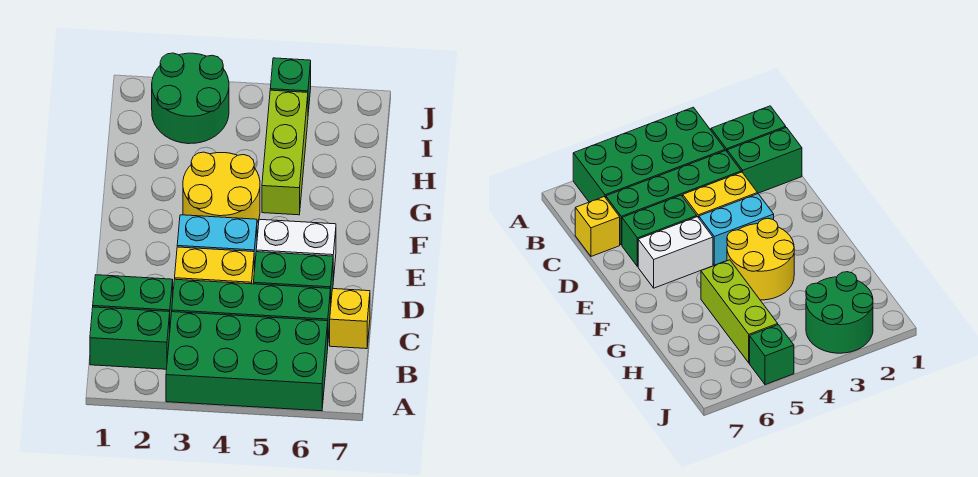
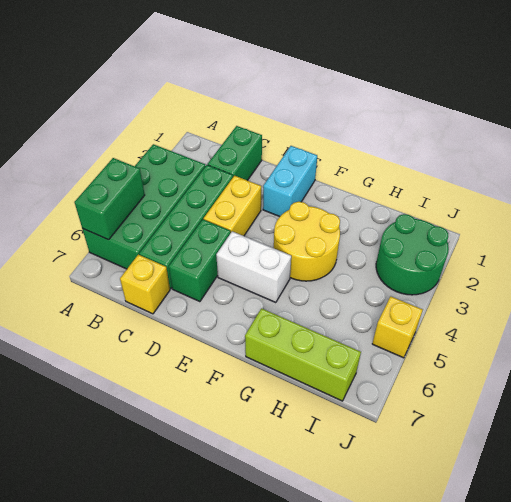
green brick B1:B2 level 1 -> green brick A5:A6 level 2
cyan brick E3:E4 level 1 -> cyan brick E1:E2 level 1
white brick E5:E6 level 1 -> white brick E5:F5 level 1
lime brick G5:I5 level 1 -> lime brick G7:I7 level 1
green brick J5 level 1 -> yellow brick J5 level 1

